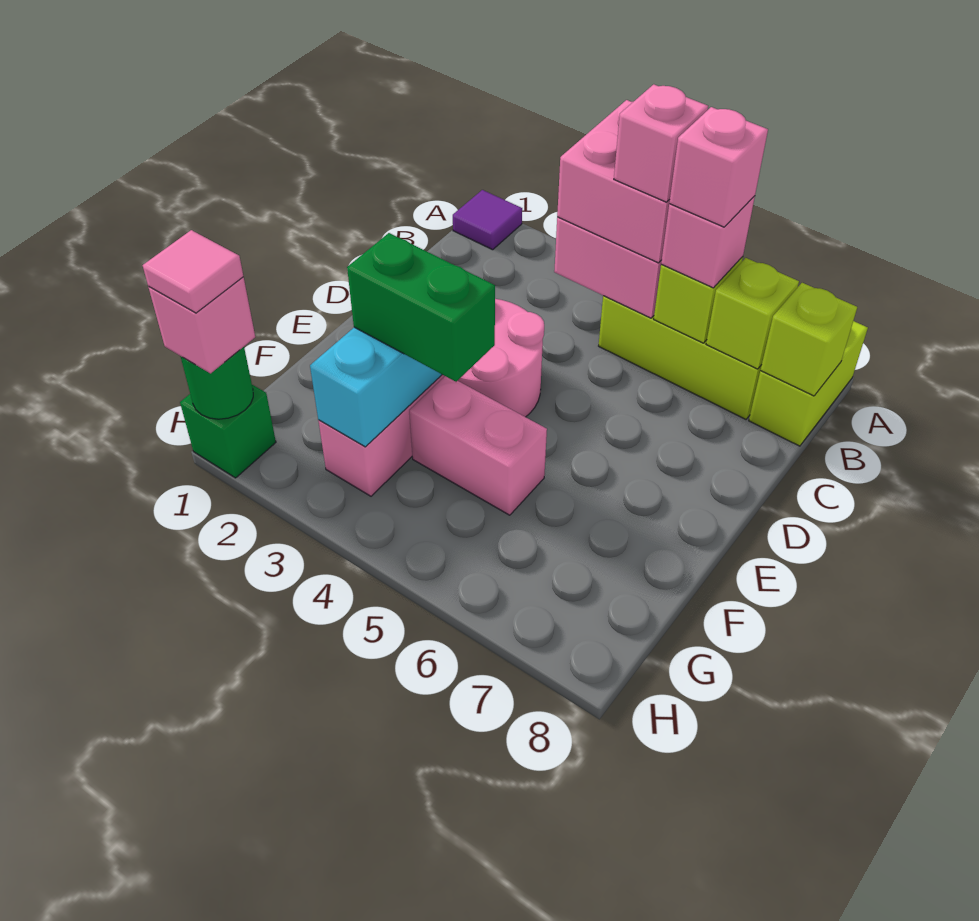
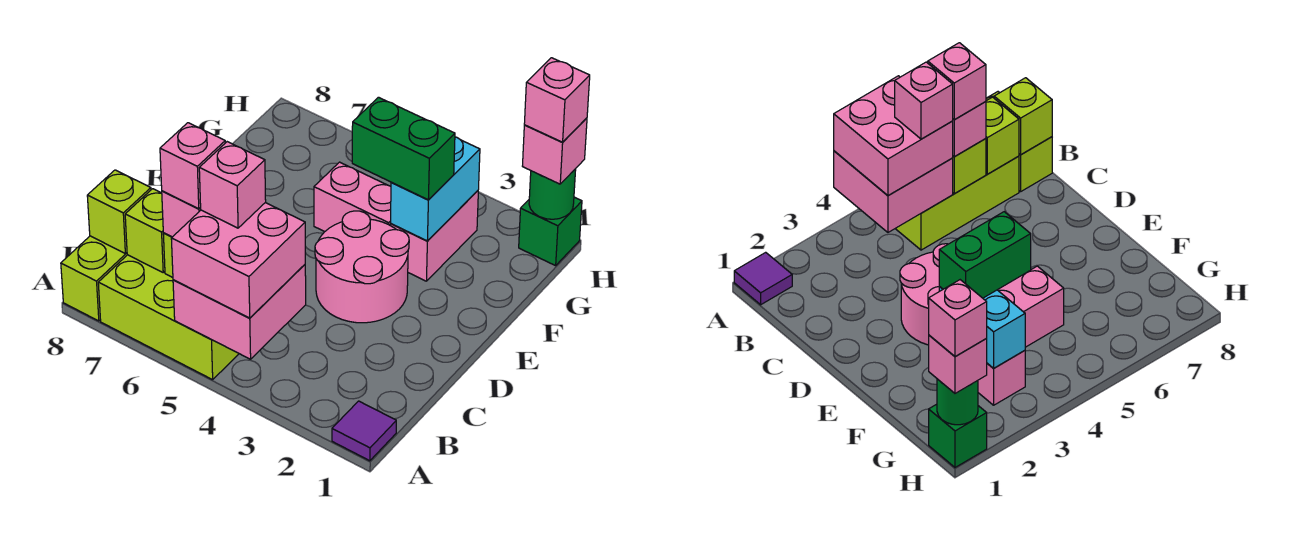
pink tile H1 level 4 -> pink brick H1 level 4

